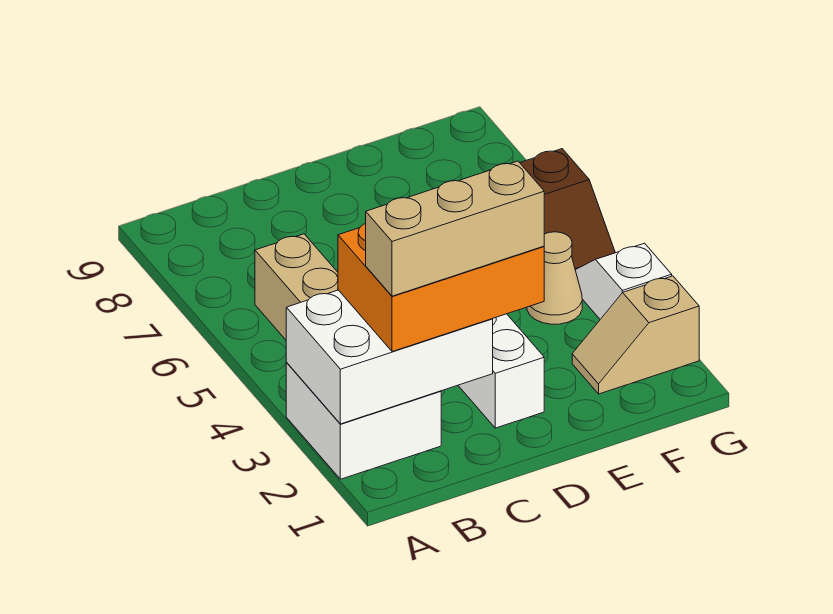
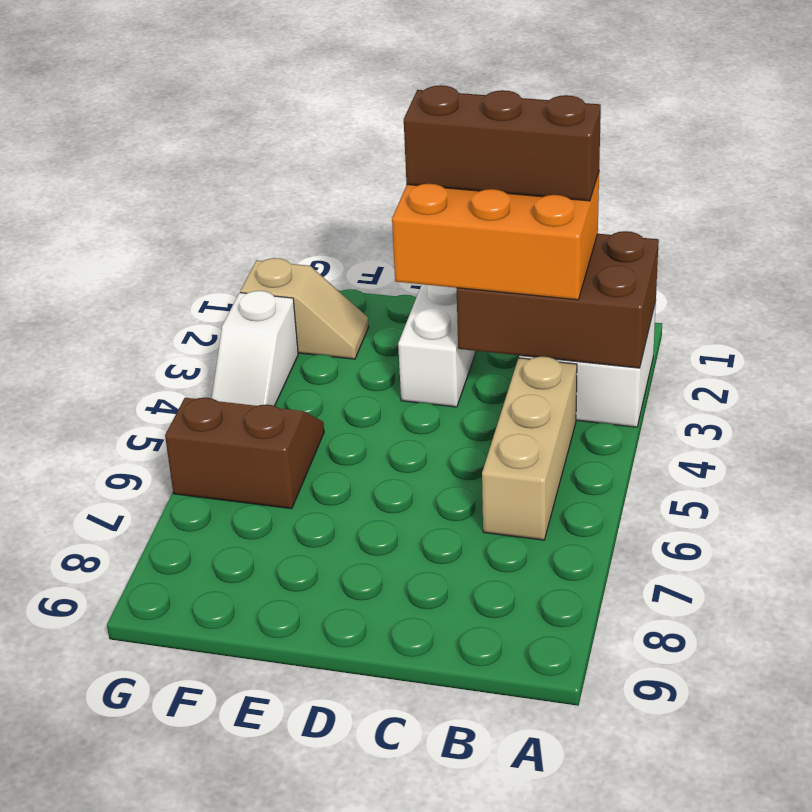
white brick A2:C3 level 2 -> brown brick A2:C3 level 2
tan brick B2:D2 level 4 -> brown brick B2:D2 level 4
tan cone F4 level 1 -> none

